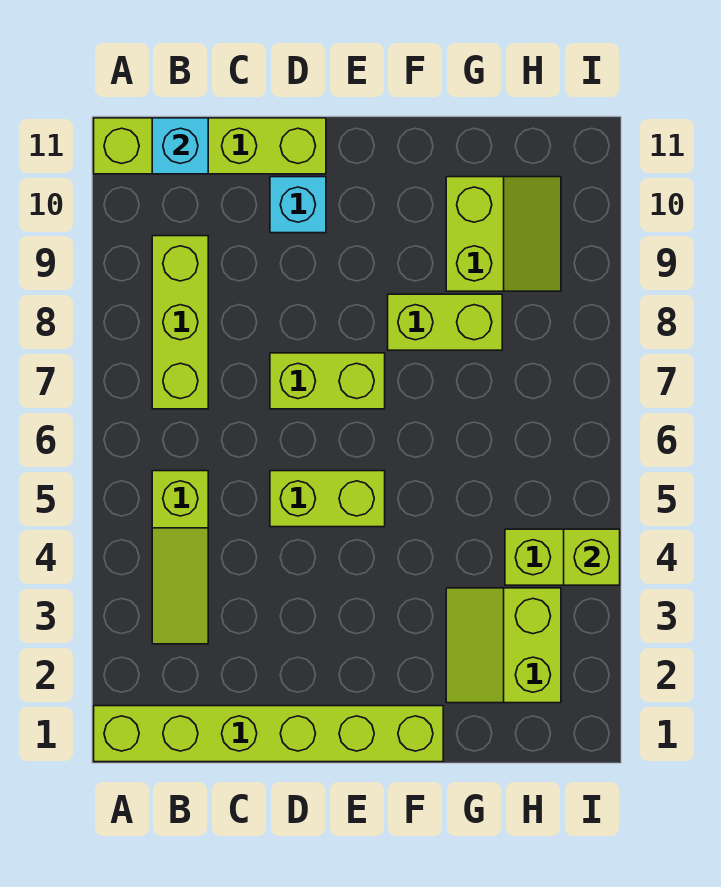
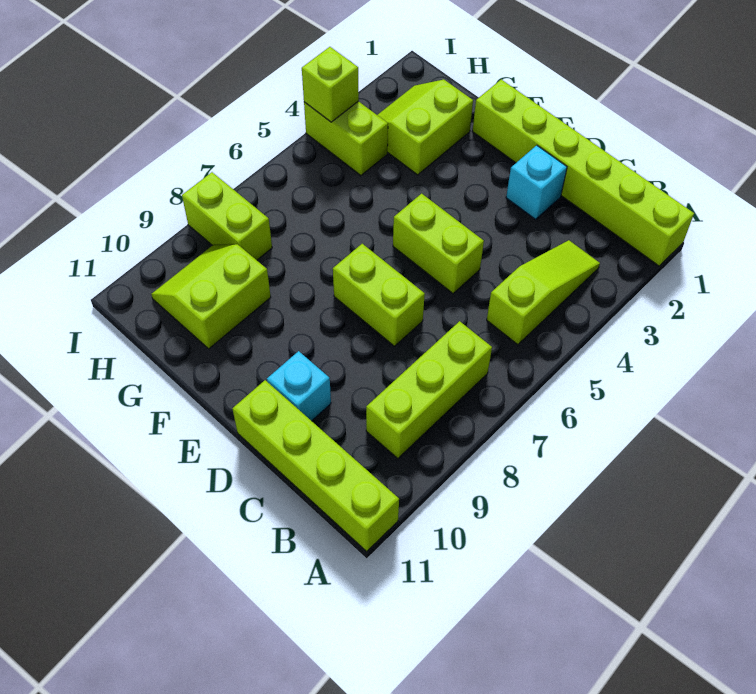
cyan brick B11 level 2 -> cyan brick D2 level 1
lime brick F8:G8 level 1 -> lime brick H8:I8 level 1
lime slope G2:H3 level 1 top H -> lime slope G2:H3 level 1 top G

